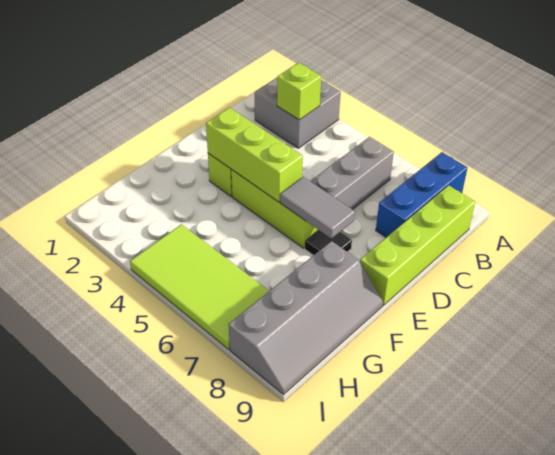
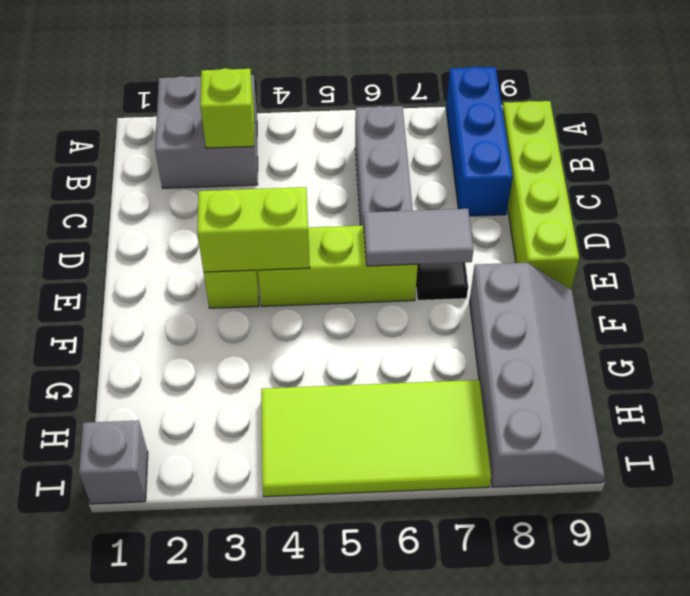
lime brick E3:E5 level 2 -> lime brick E3:E4 level 2
none -> grey brick I1 level 1

